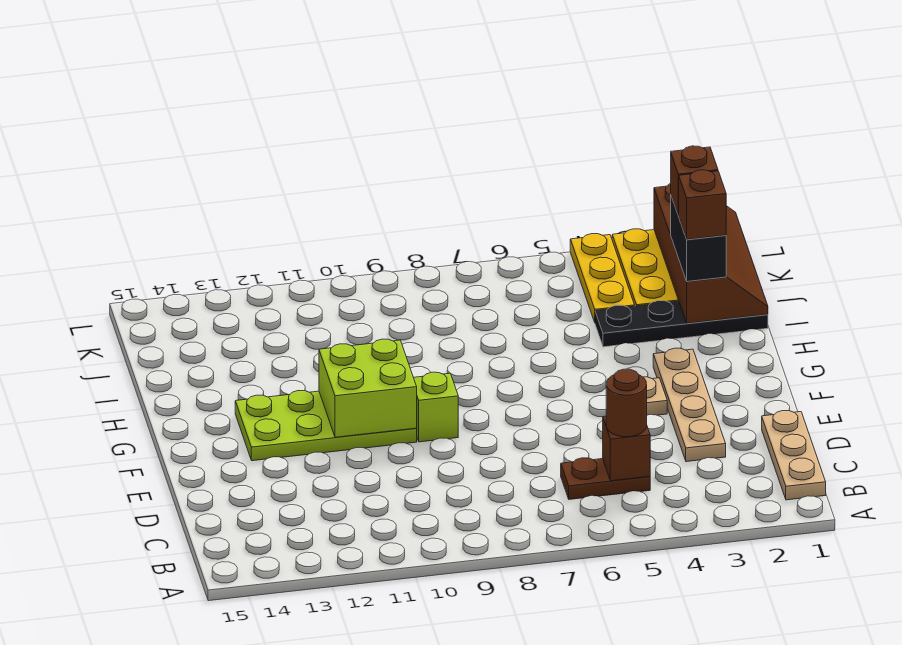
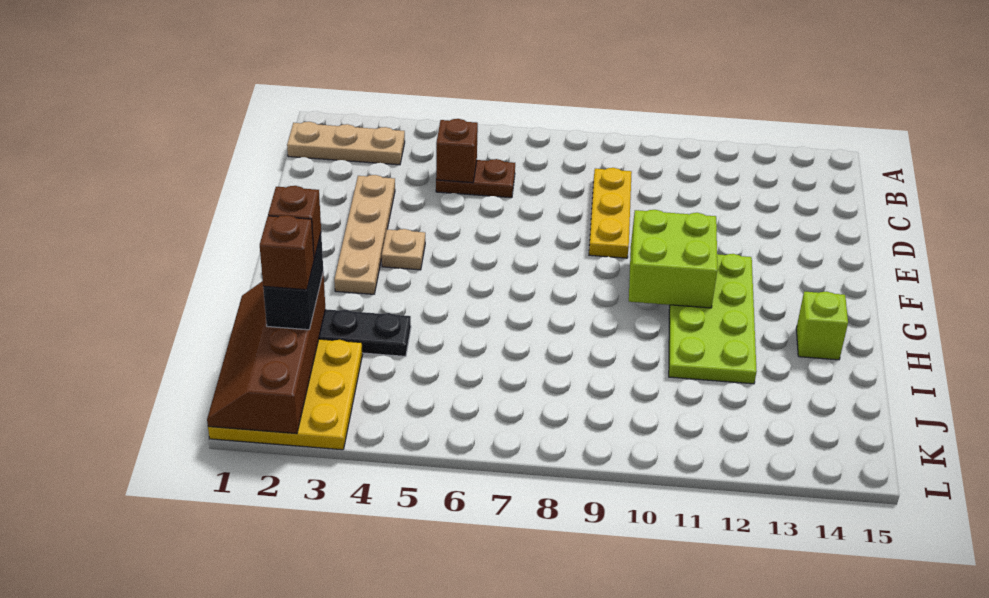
tan plate B1:D1 level 1 -> tan plate B1:B3 level 1
brown round brick C5 level 3 -> none
lime brick F9 level 1 -> lime brick H14 level 1
lime plate F10:G13 level 1 -> lime plate F11:I12 level 1
yellow plate J4:L4 level 1 -> yellow plate C9:E9 level 1

